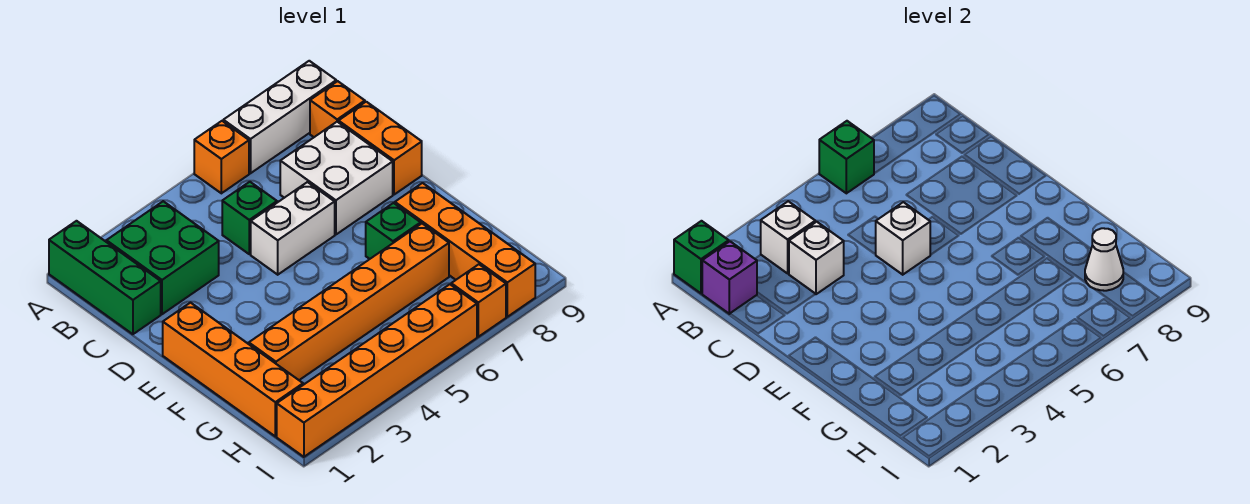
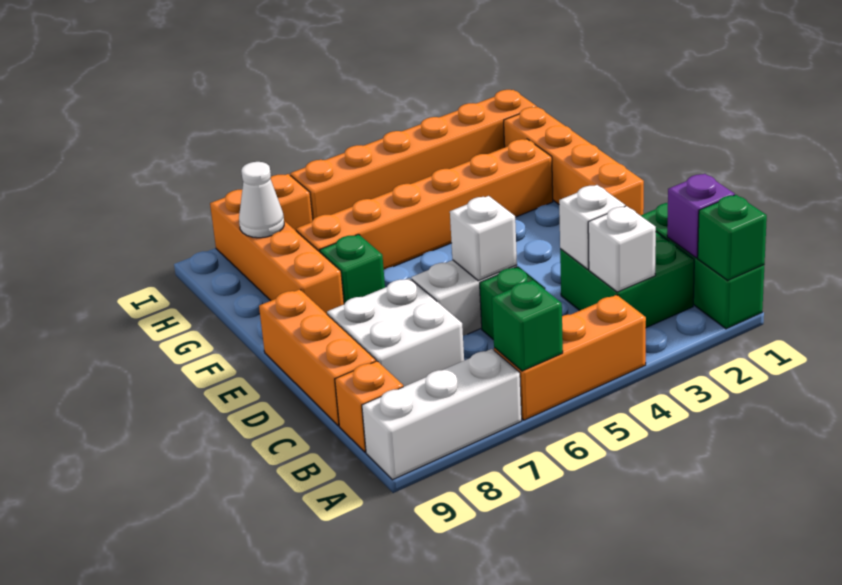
orange brick A6 level 1 -> orange brick A4:A6 level 1
orange brick C9:D9 level 1 -> orange brick C9:E9 level 1

